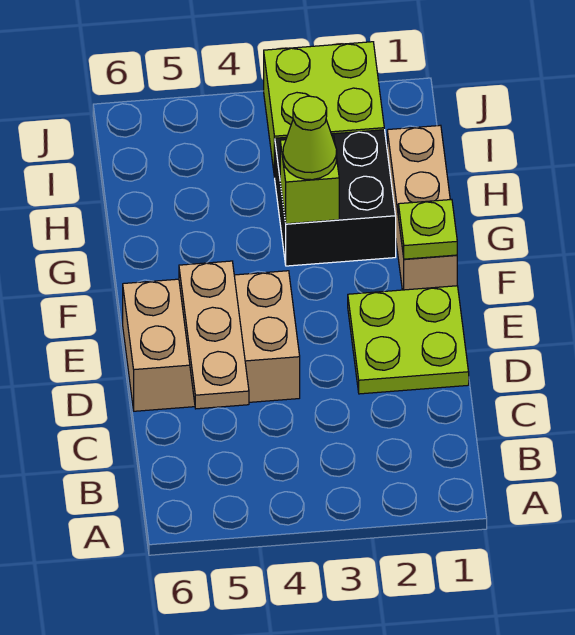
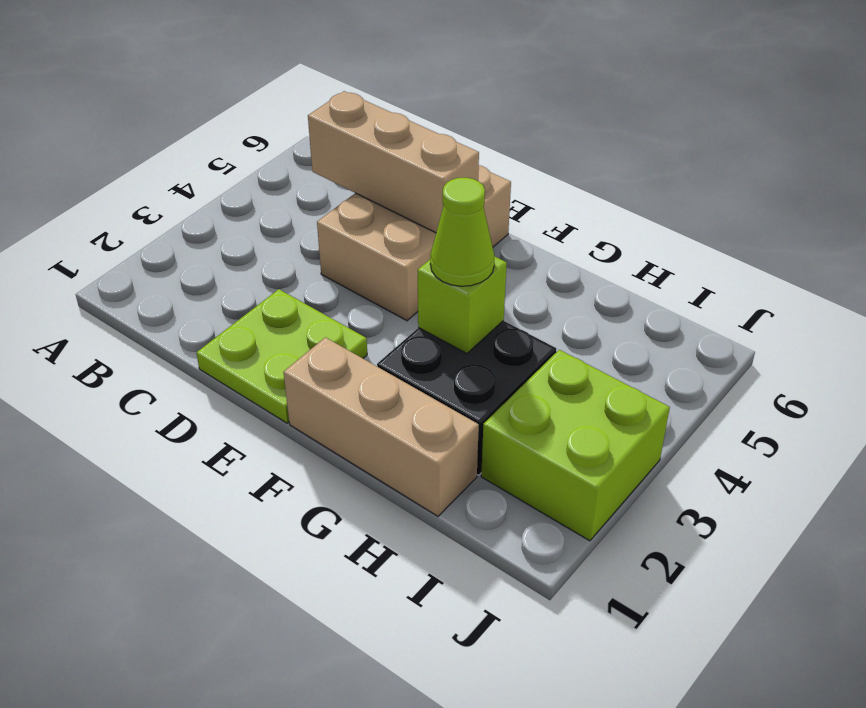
tan plate C5:E5 level 2 -> tan brick C5:E5 level 2
lime plate F1 level 2 -> none

